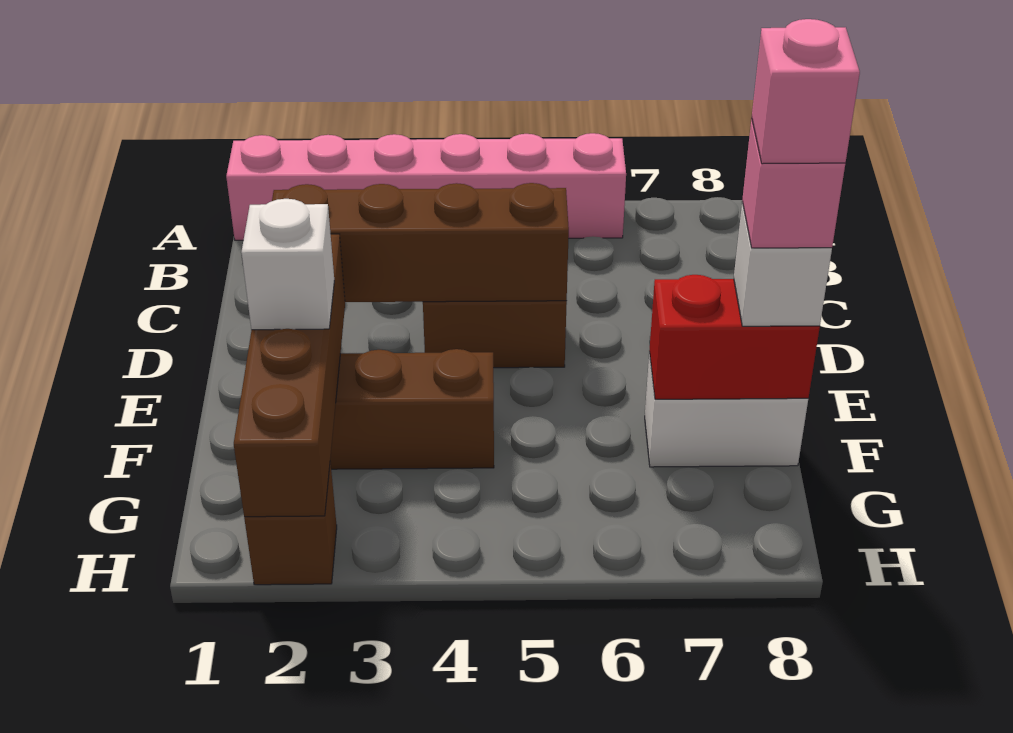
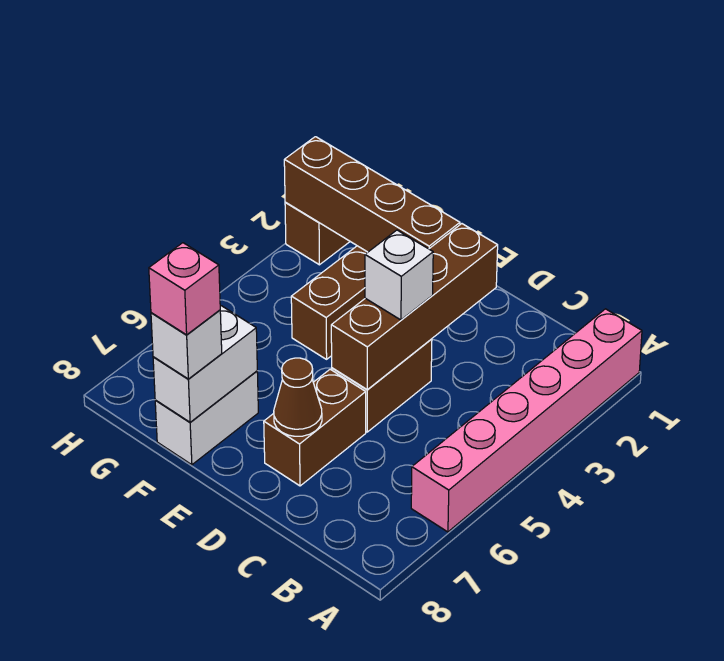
none -> brown brick D6:D7 level 1
none -> brown cone D7 level 2
white brick F2 level 3 -> white brick D4 level 3
red brick F7:F8 level 2 -> white brick F7:F8 level 2
pink brick F8 level 5 -> none

